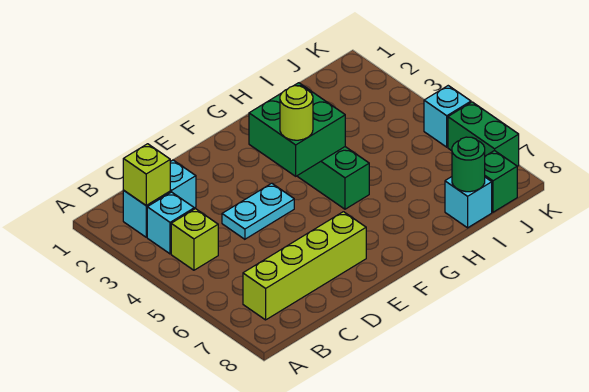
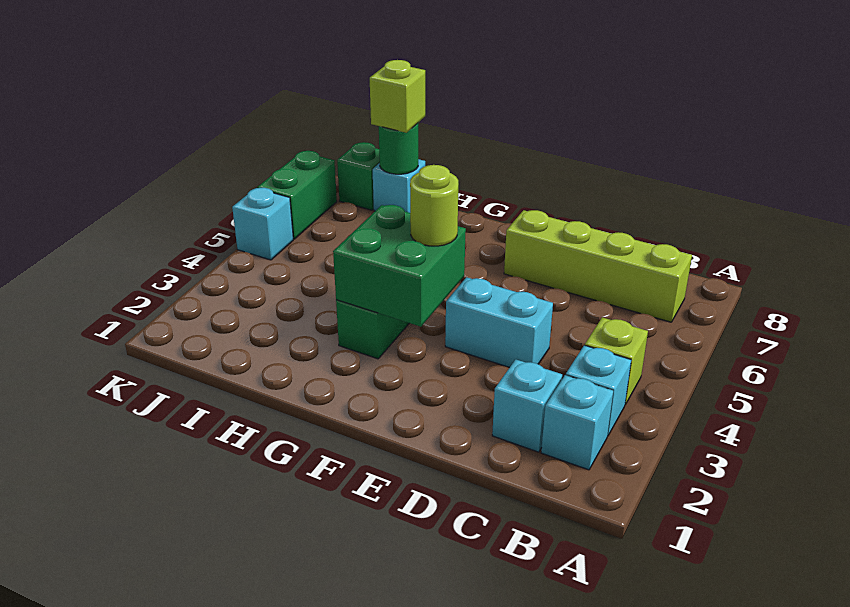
lime brick B2 level 2 -> lime brick I8 level 3
cyan plate D4:E4 level 1 -> cyan brick D4:E4 level 1

